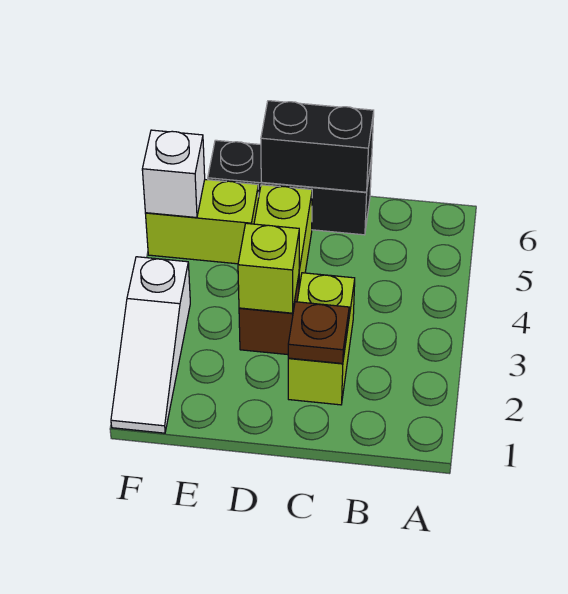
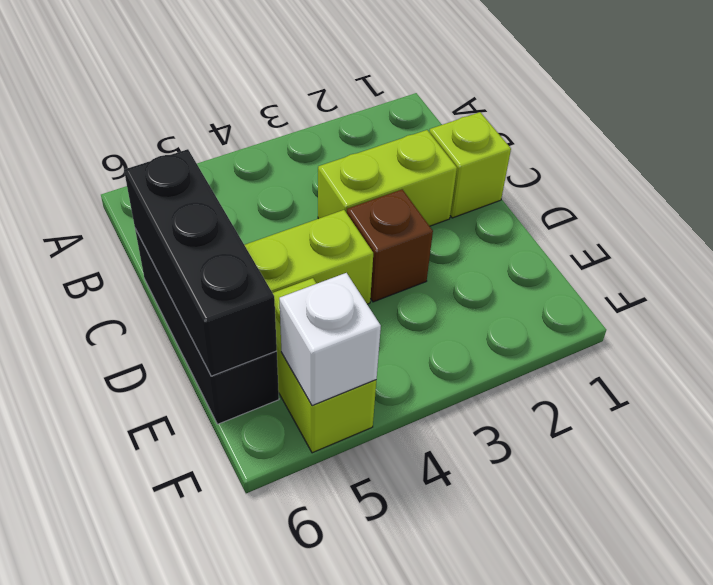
brown plate C2 level 2 -> none
black brick C6:D6 level 2 -> black brick C6:E6 level 2
lime brick D3 level 2 -> lime brick C1 level 1
white slope F1:F3 level 1 top 3 -> none

